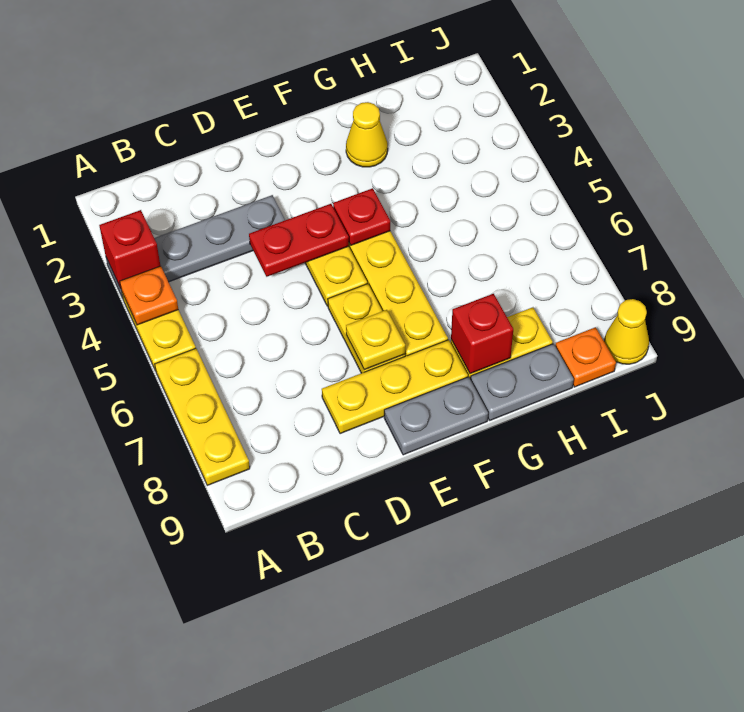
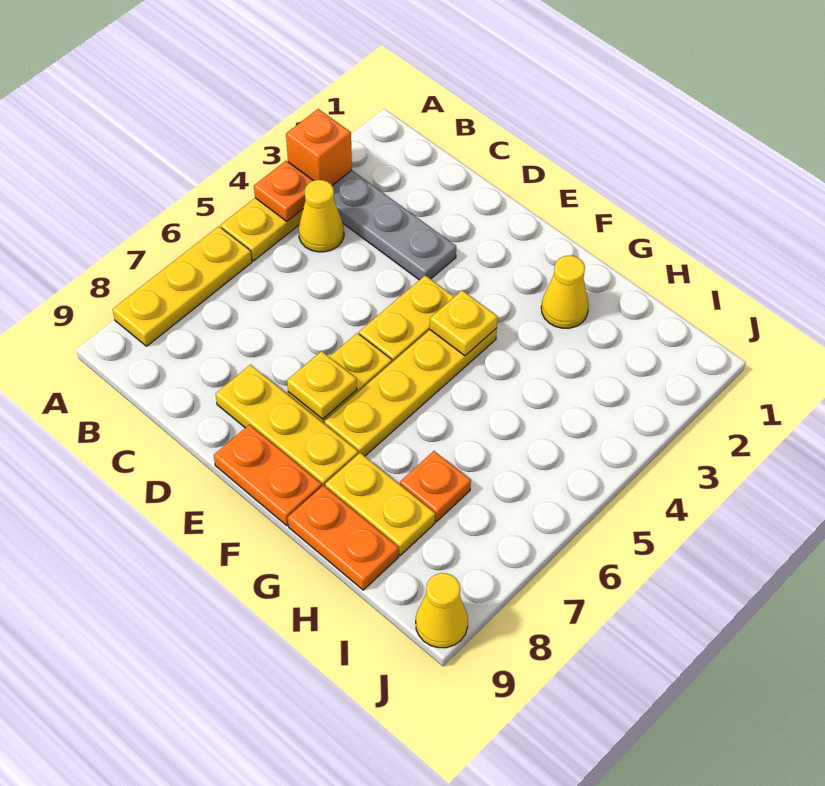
red brick A3 level 2 -> orange brick A3 level 2
none -> yellow cone B4 level 1
red plate D4:E4 level 2 -> none
grey plate E9:F9 level 1 -> orange plate E9:F9 level 1
red plate F4 level 2 -> yellow plate F4 level 2
red brick G8 level 2 -> none
grey plate G9:H9 level 1 -> orange plate G9:H9 level 1
orange plate I9 level 1 -> orange plate H7 level 1

